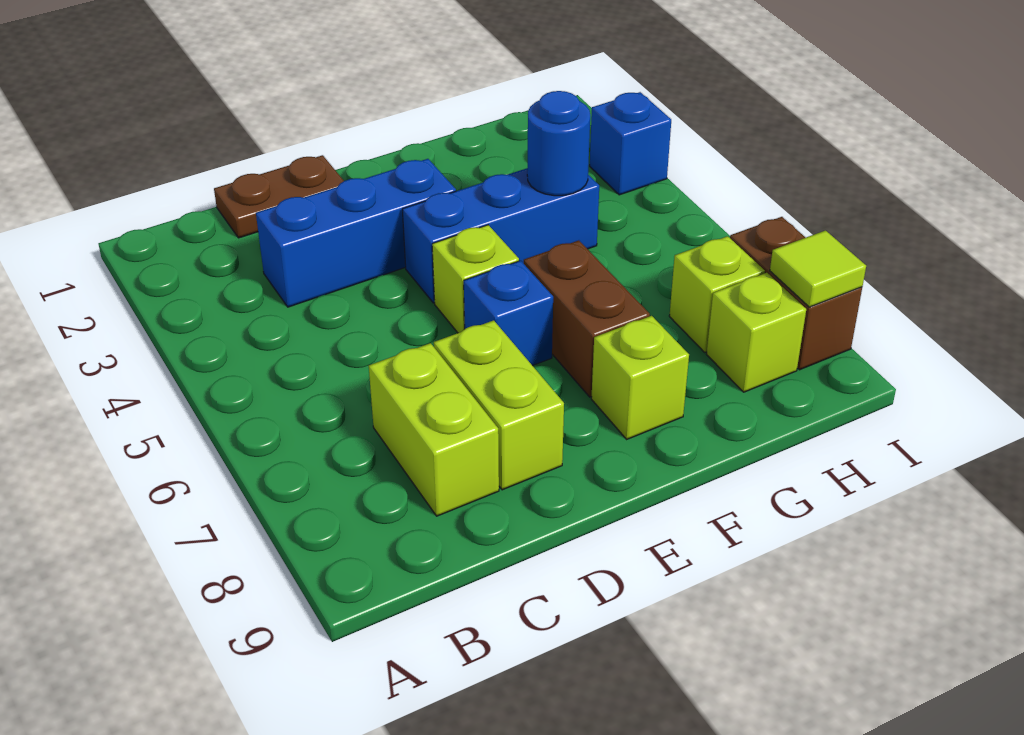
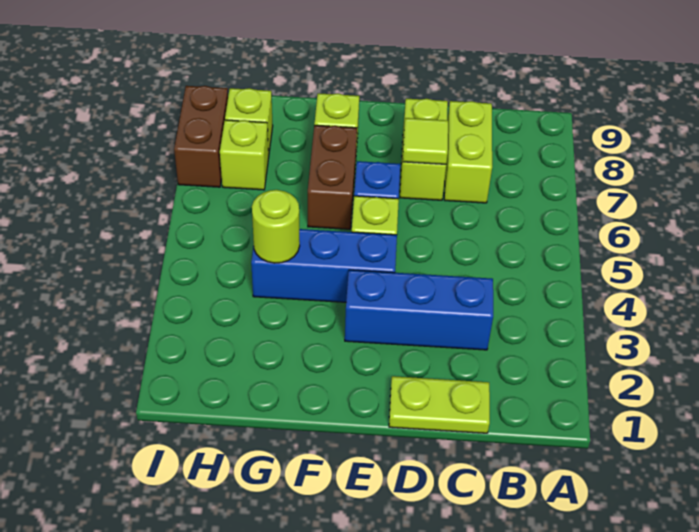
brown plate C1:D1 level 1 -> lime plate C1:D1 level 1
blue round brick G4 level 2 -> lime round brick G4 level 2
blue brick I3 level 1 -> none
lime tile I8 level 2 -> lime tile D7 level 2

